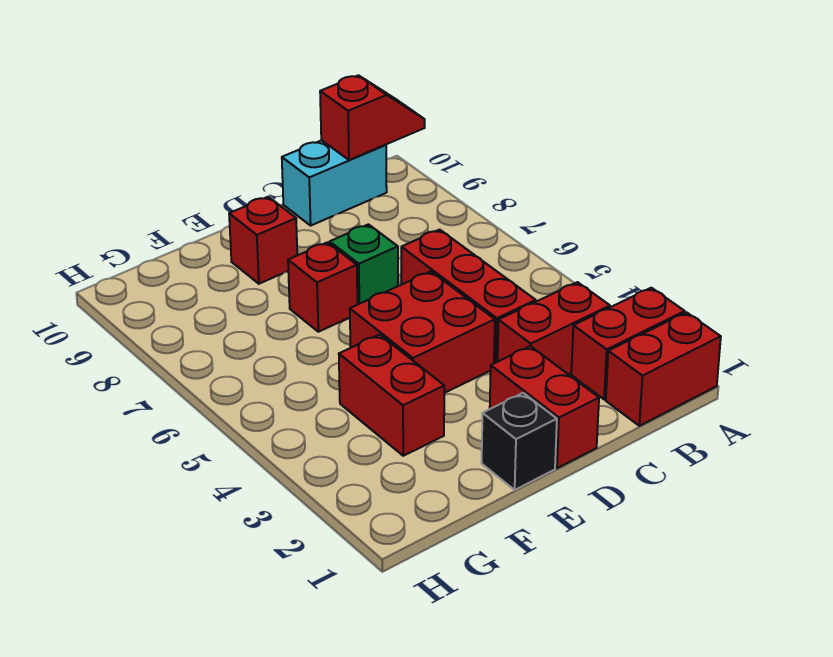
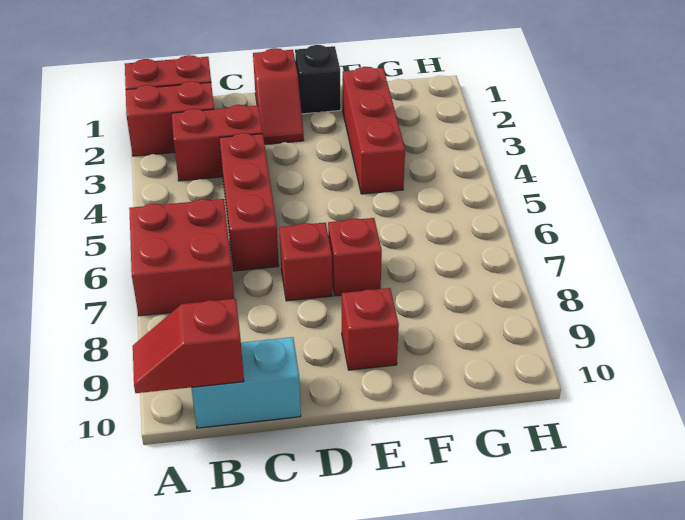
red brick D1:D2 level 1 -> red slope D1:D2 level 1 top 1
red brick D4:E5 level 1 -> red brick A6:B7 level 1
green brick D7 level 1 -> red brick D7 level 1
red brick F3:F4 level 1 -> red brick F2:F4 level 1

